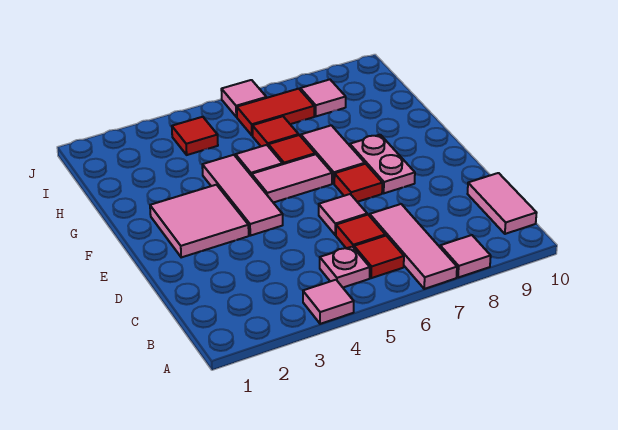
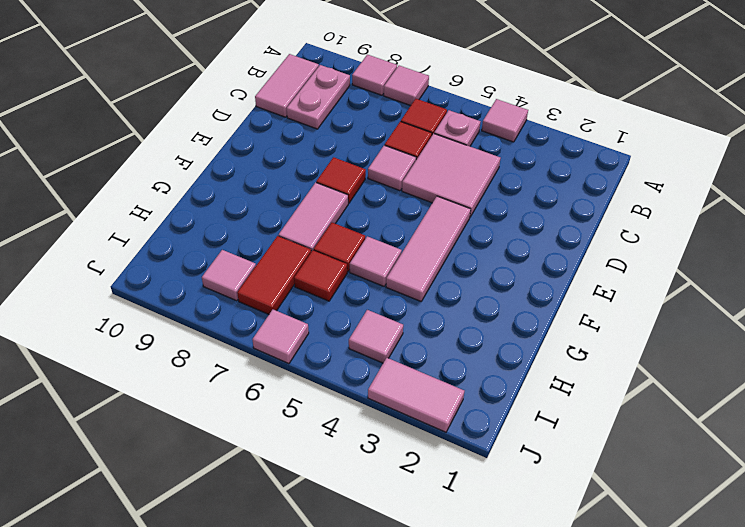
pink tile A7:C7 level 1 -> pink tile A7 level 1
pink tile E2:F3 level 1 -> pink tile C4:D5 level 1
pink plate E8:F8 level 1 -> pink plate B9:C9 level 1
pink tile F5:F6 level 1 -> pink tile J2:J3 level 1
red tile I4 level 1 -> pink tile I4 level 1
red tile I6:I7 level 1 -> red tile H7:I7 level 1

